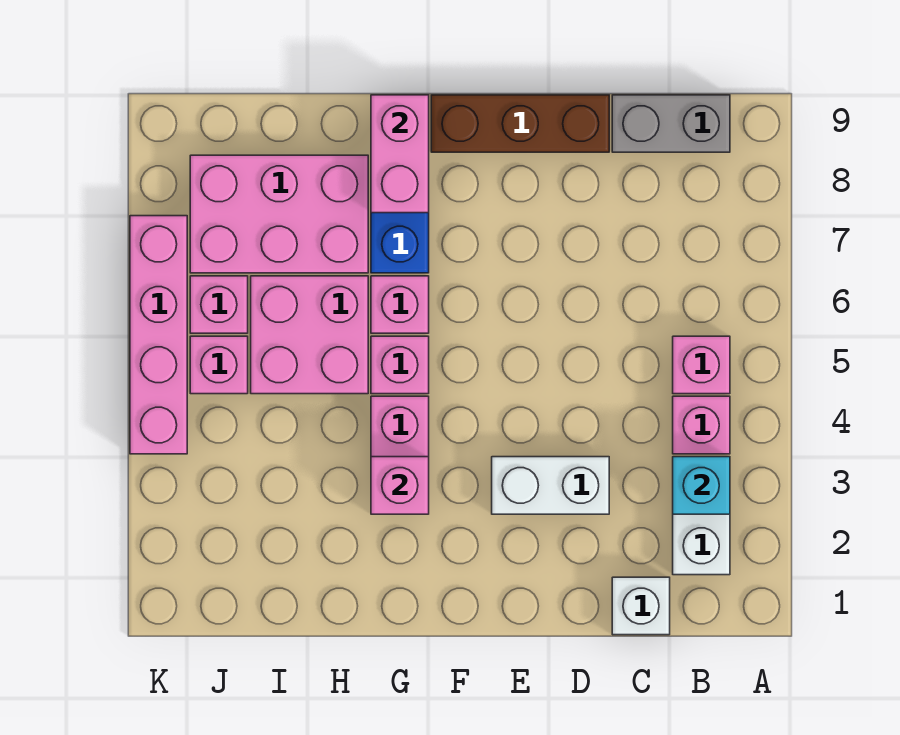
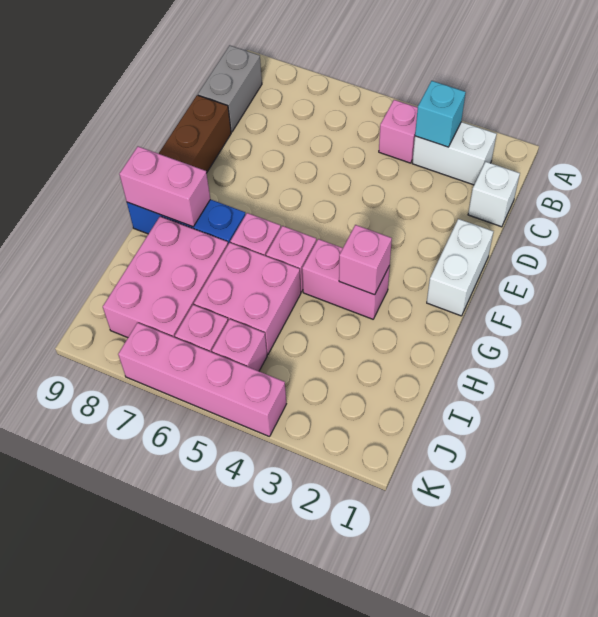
pink brick B5 level 1 -> none
white brick D3:E3 level 1 -> white brick E1:F1 level 1

